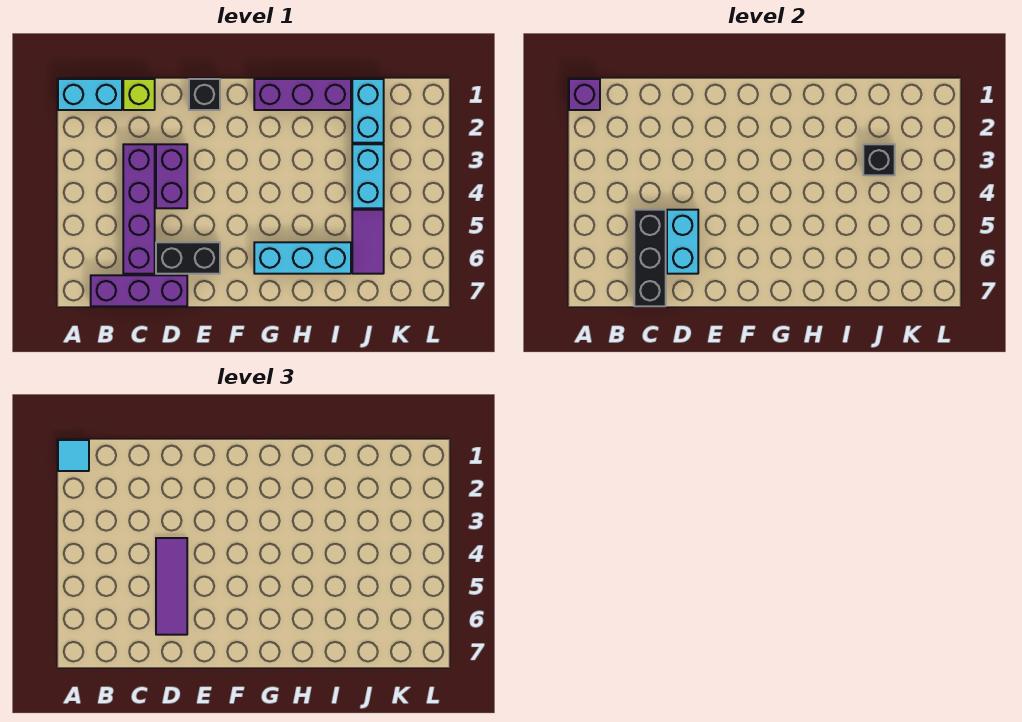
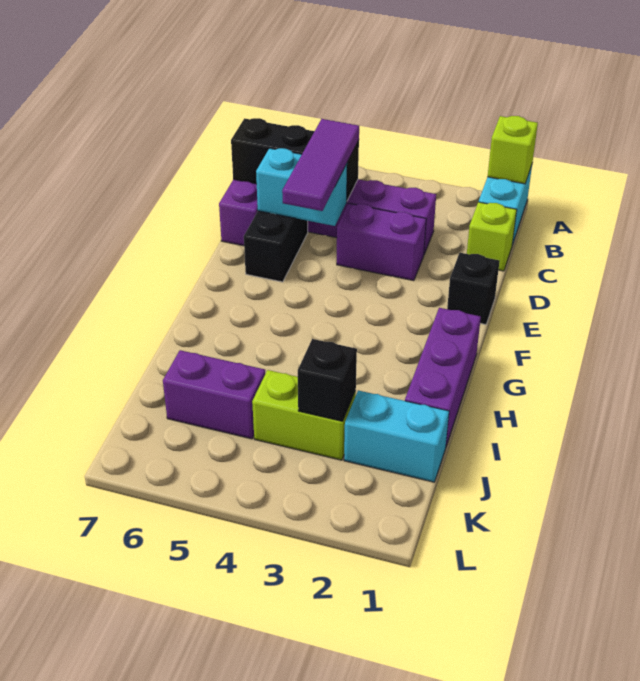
purple brick A1 level 2 -> lime brick A1 level 2
cyan tile A1 level 3 -> none
purple tile D4:D6 level 3 -> purple tile C5:E5 level 3
cyan brick G6:I6 level 1 -> none
cyan brick J3:J4 level 1 -> lime brick J3:J4 level 1
purple tile J5:J6 level 1 -> purple brick J5:J6 level 1

